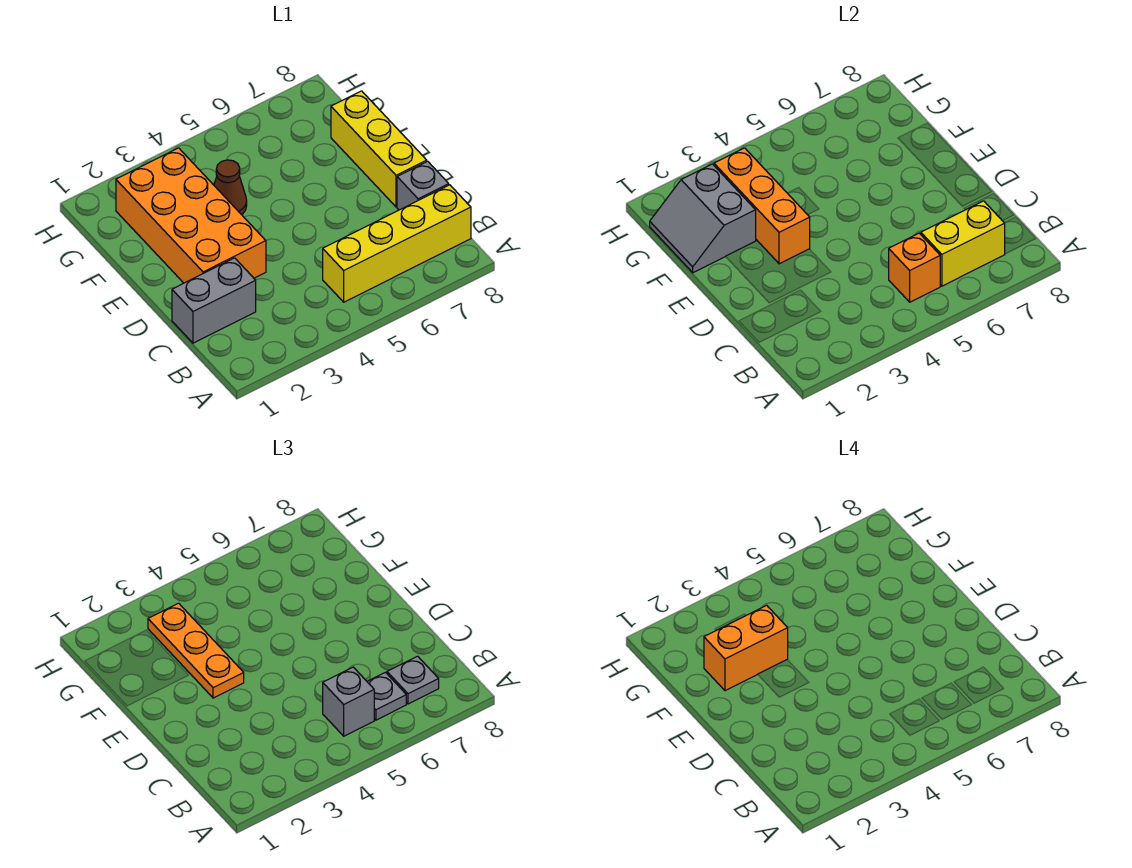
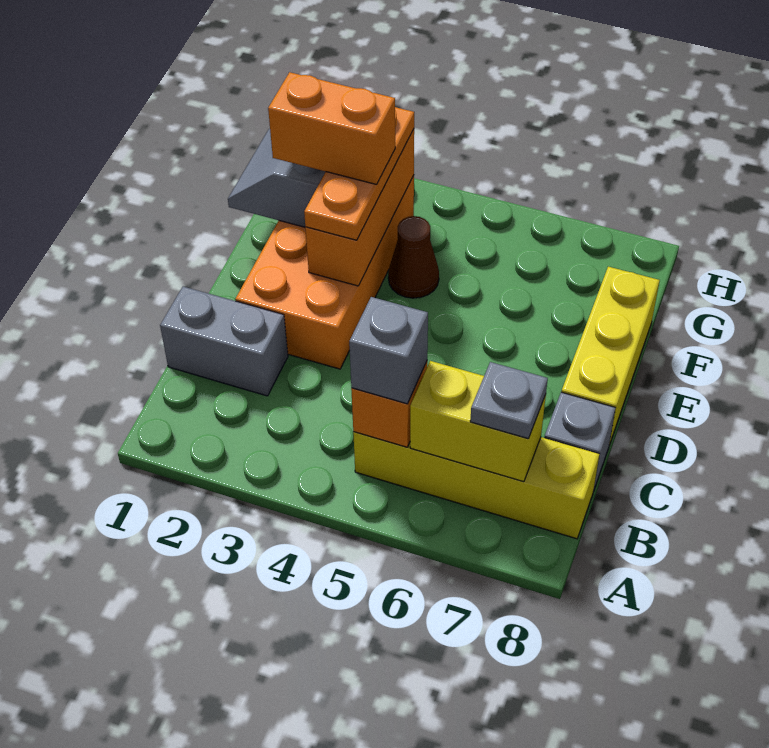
grey plate B6 level 3 -> none

